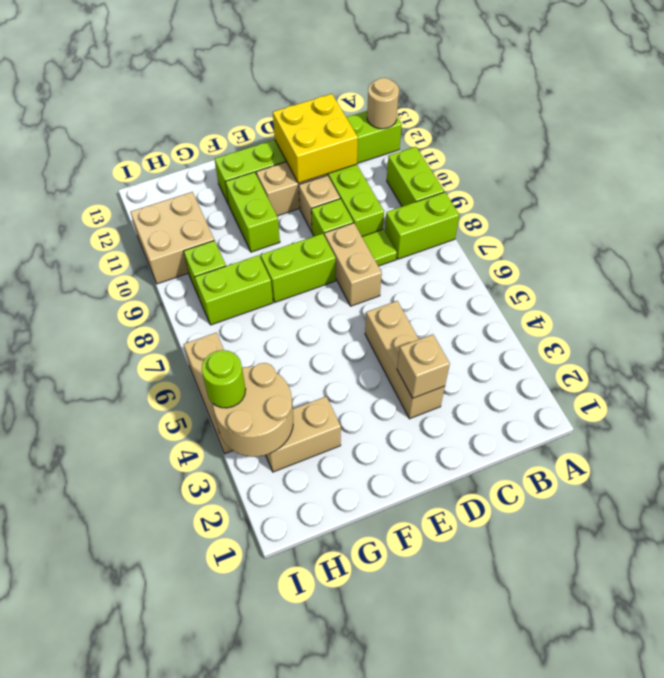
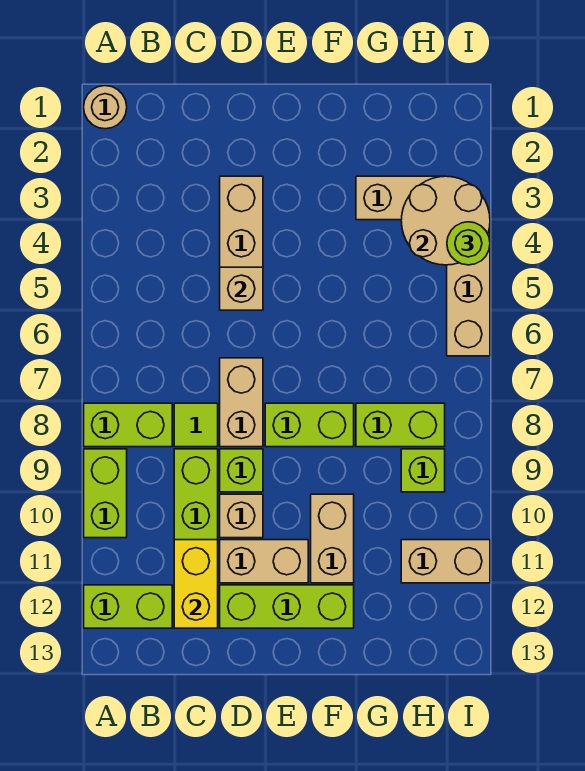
tan round brick A12 level 2 -> tan round brick A1 level 1
yellow brick C11:D12 level 2 -> yellow brick C11:C12 level 2
tan brick D3 level 2 -> tan brick D5 level 2
lime brick F10:F11 level 1 -> tan brick F10:F11 level 1
tan brick H10:I11 level 1 -> tan brick H11:I11 level 1

